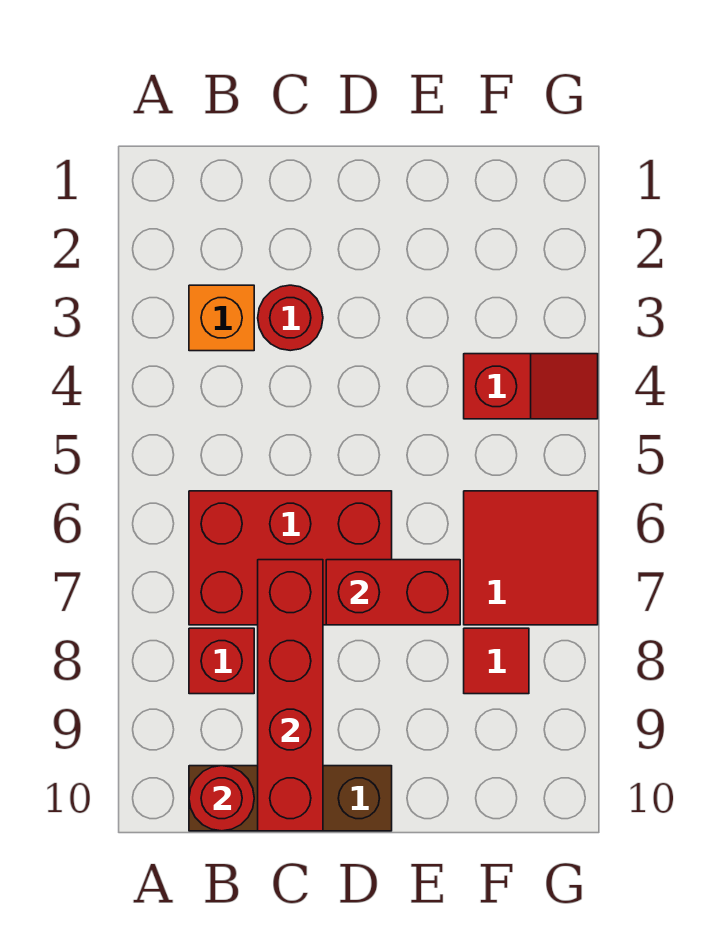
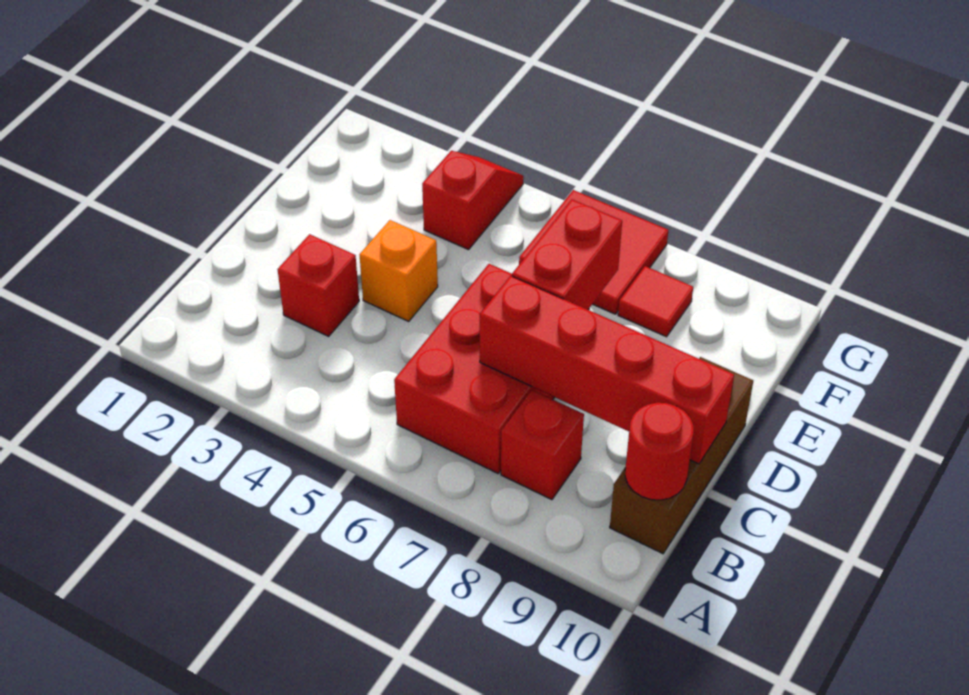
orange brick B3 level 1 -> orange brick D4 level 1
red round brick C3 level 1 -> red brick C3 level 1

